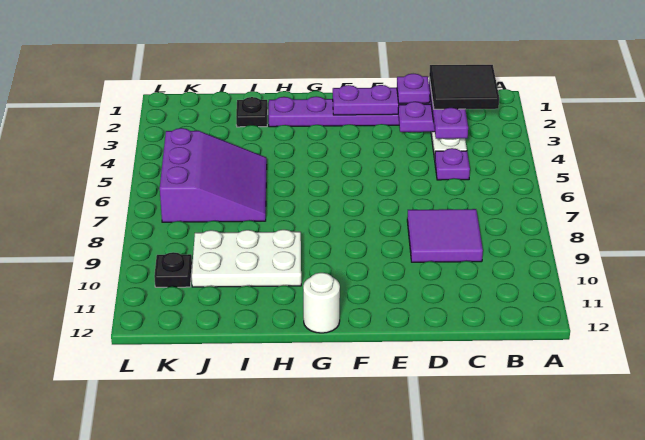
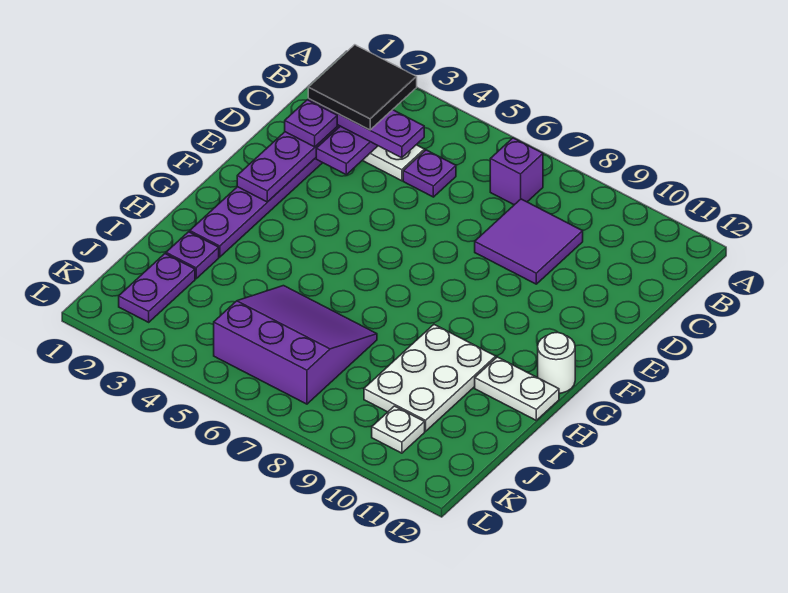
none -> purple brick B7 level 1
none -> white plate H11:H12 level 1
black plate I2 level 1 -> purple plate I2 level 1
none -> purple plate J2:K2 level 1
black plate K10 level 1 -> white plate K10 level 1

